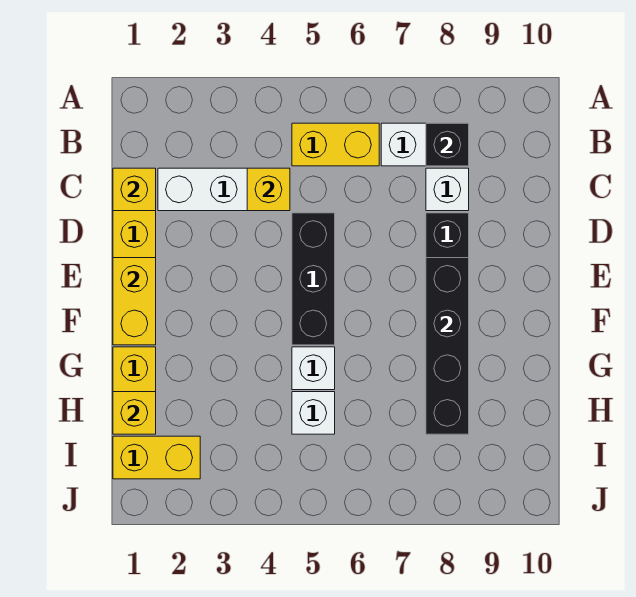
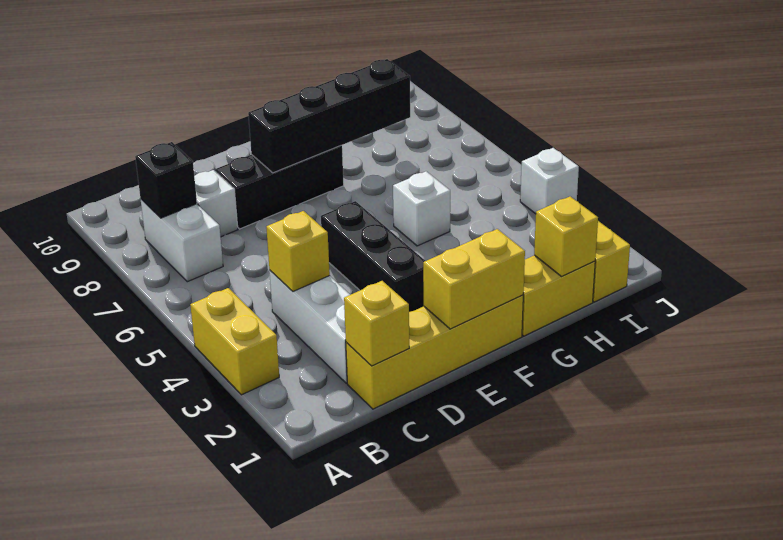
yellow brick B5:B6 level 1 -> yellow brick A3:A4 level 1
black brick D5:F5 level 1 -> black brick E3:E5 level 1
white brick H5 level 1 -> white brick J4 level 1

